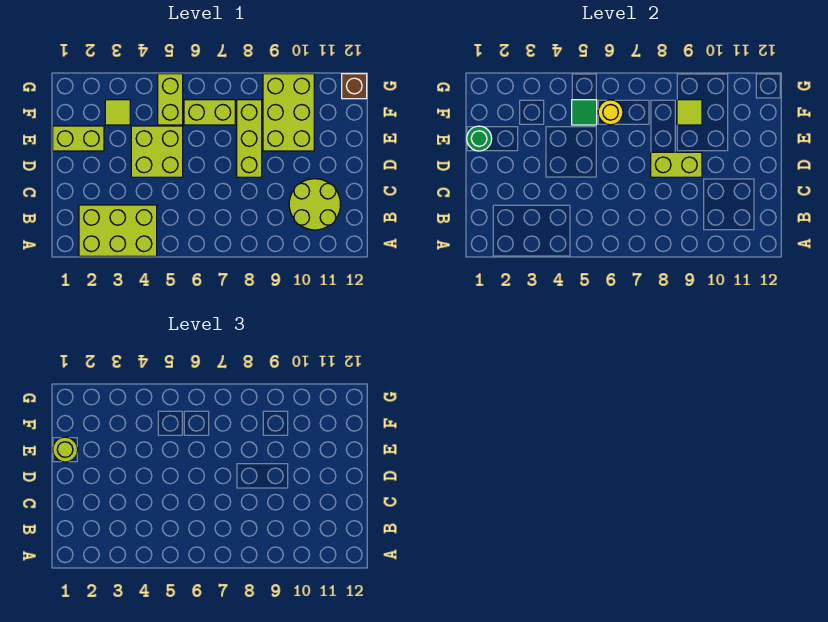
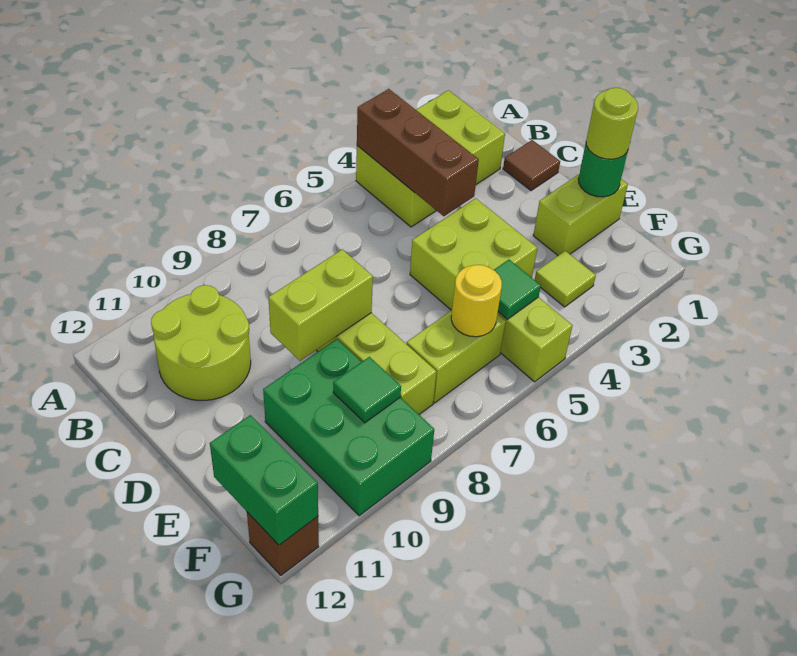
none -> brown brick A4:C4 level 2
none -> brown tile C1 level 1
lime brick E9:G10 level 1 -> green brick E9:G10 level 1
lime tile F9 level 2 -> green tile F9 level 2
none -> green brick F12:G12 level 2

